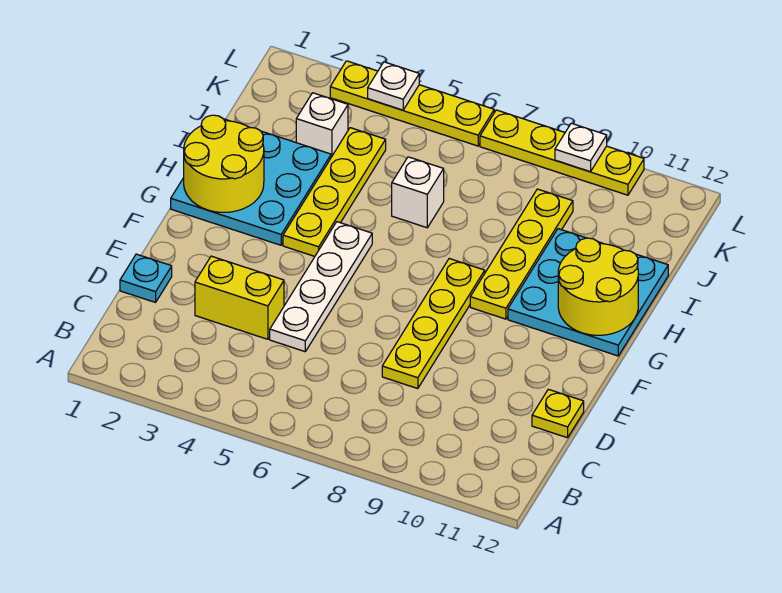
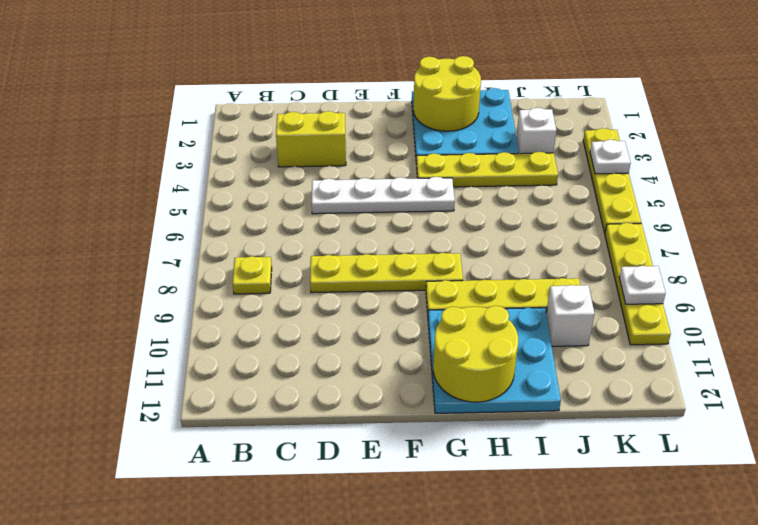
cyan plate D1 level 1 -> none
yellow brick D3:D4 level 1 -> yellow brick C3:D3 level 1
yellow plate D12 level 1 -> yellow plate B8 level 1
white brick I6 level 1 -> white brick J10 level 1

